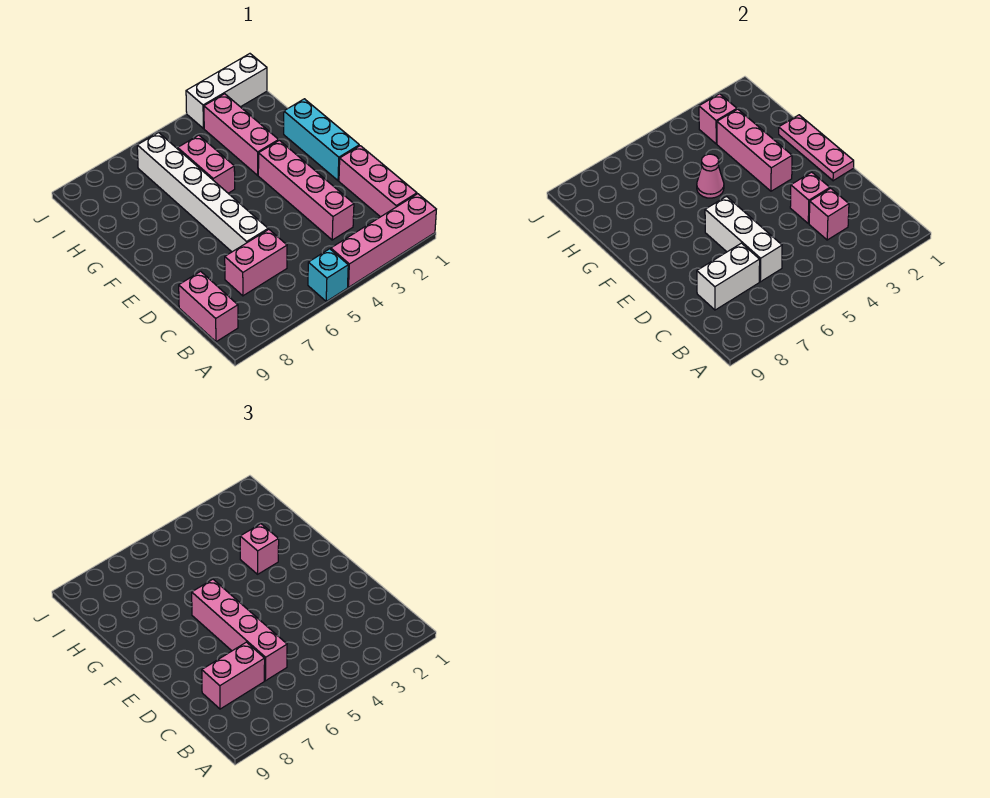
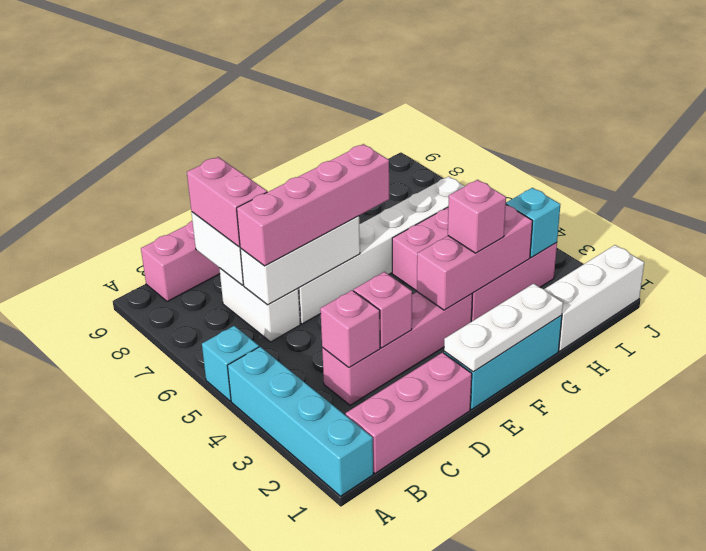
pink brick A1:A4 level 1 -> cyan brick A1:A4 level 1
pink brick C6:C7 level 1 -> white brick C6:C7 level 1
pink plate E1:G1 level 2 -> white plate E1:G1 level 2
pink cone G5 level 2 -> none
pink brick I3 level 2 -> cyan brick I3 level 2
white brick J1:J3 level 1 -> white brick H1:J1 level 1

